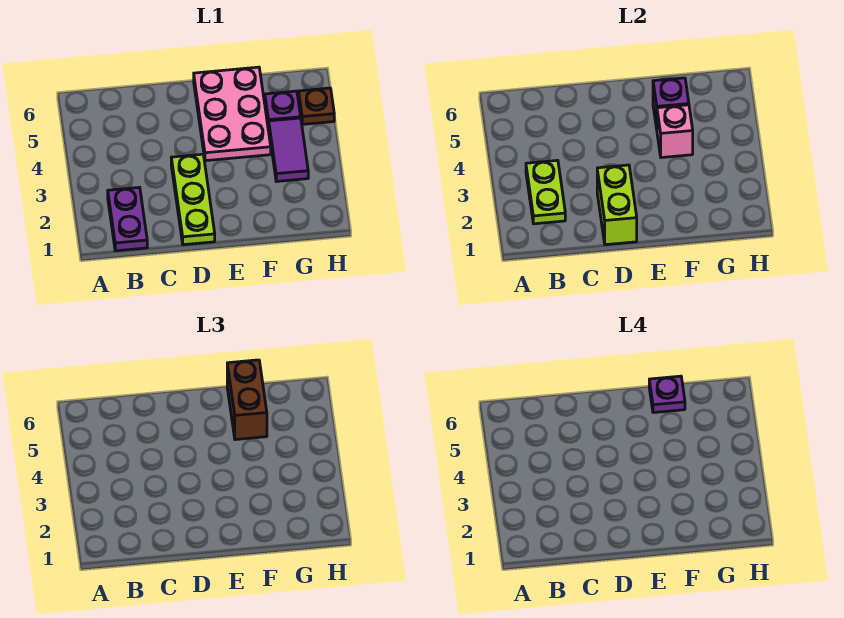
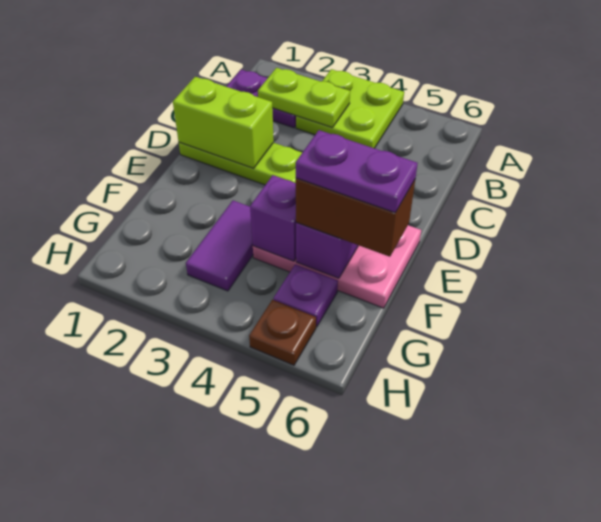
none -> lime plate A3:B4 level 1
pink brick F4 level 2 -> purple brick F4 level 2
purple plate F6 level 4 -> purple plate F5:F6 level 4
purple tile G3:G4 level 1 -> purple tile F3:G3 level 1

